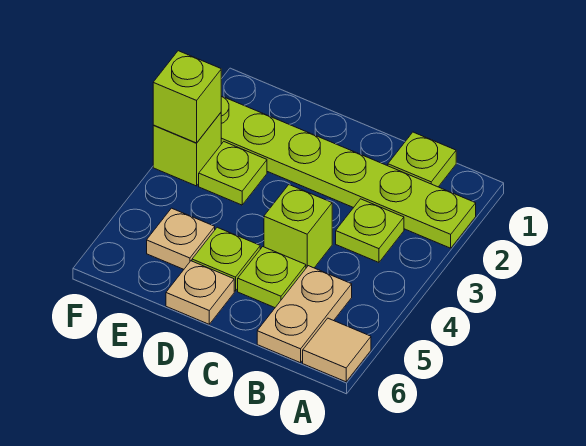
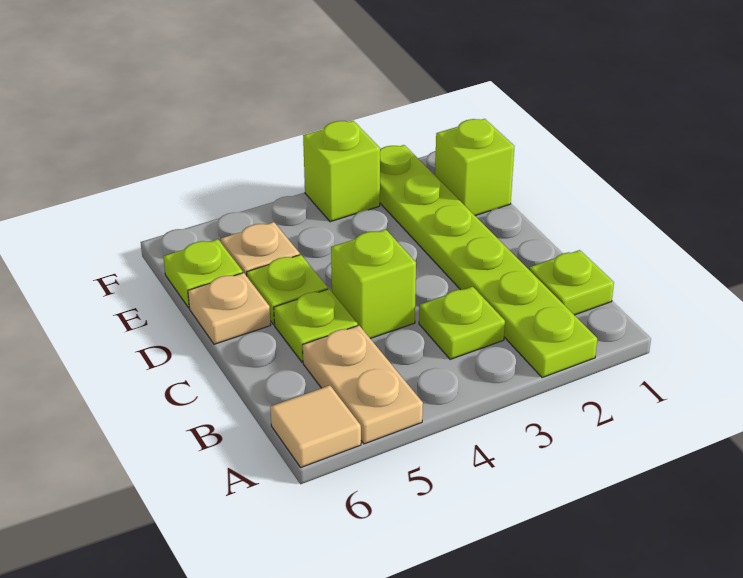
tan plate B5:B6 level 1 -> tan plate A5:B5 level 1
lime plate E3 level 1 -> lime plate E6 level 1
lime brick F3 level 2 -> lime brick E1 level 1

